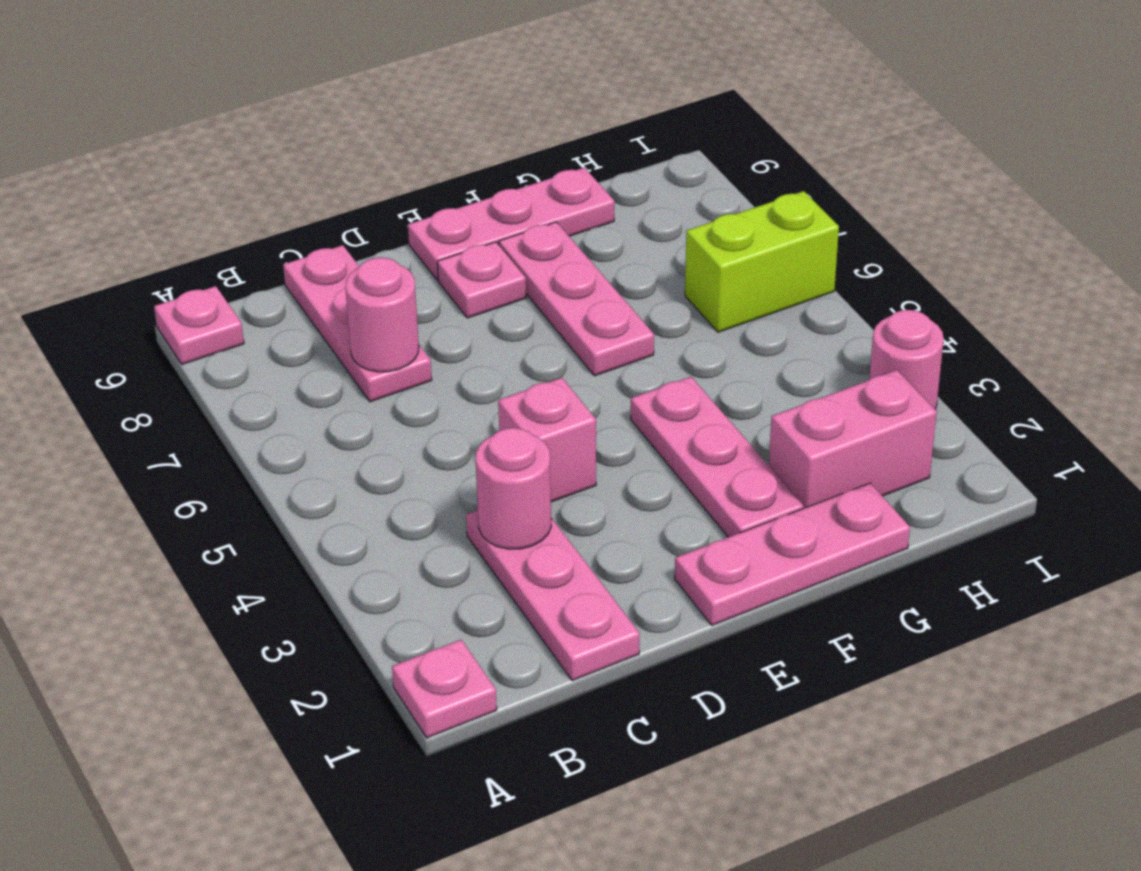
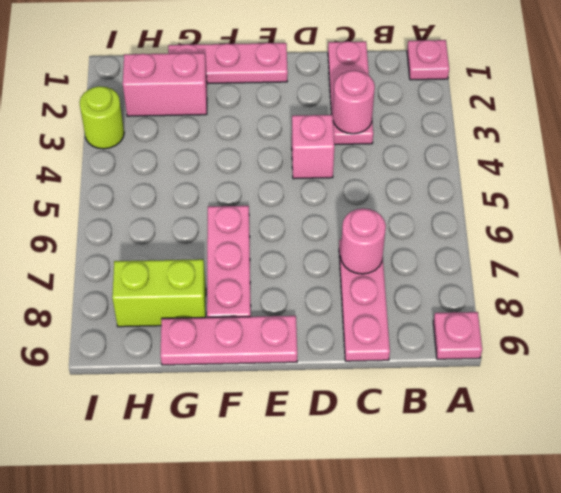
pink plate E8 level 1 -> none
pink plate F2:F4 level 1 -> none
lime brick H6:I6 level 1 -> lime brick G8:H8 level 1
pink round brick I3 level 1 -> lime round brick I3 level 1

